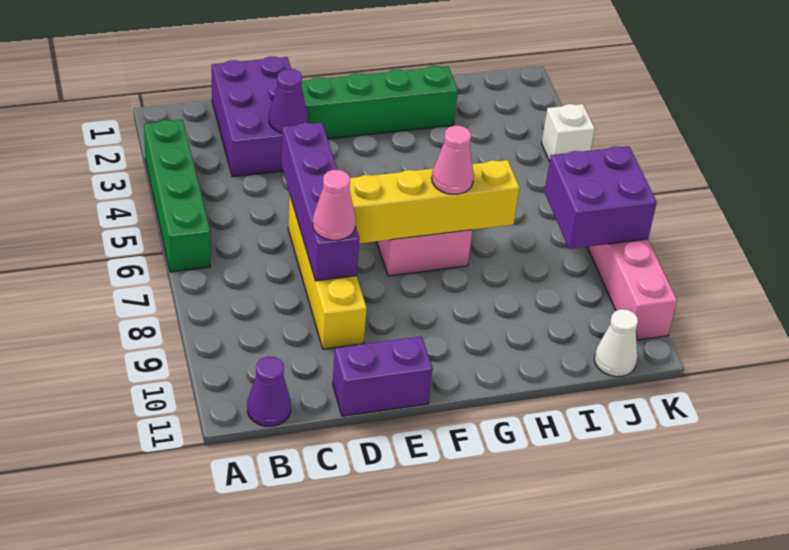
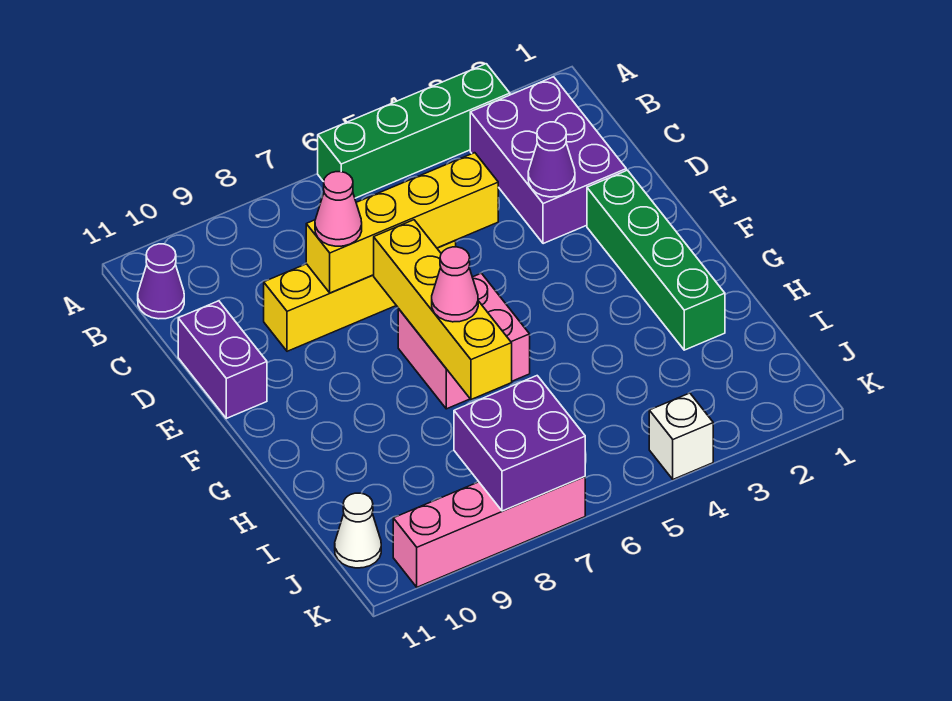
purple brick C1:D3 level 1 -> purple brick B2:D3 level 1
purple brick D5:D8 level 2 -> yellow brick D5:D8 level 2

